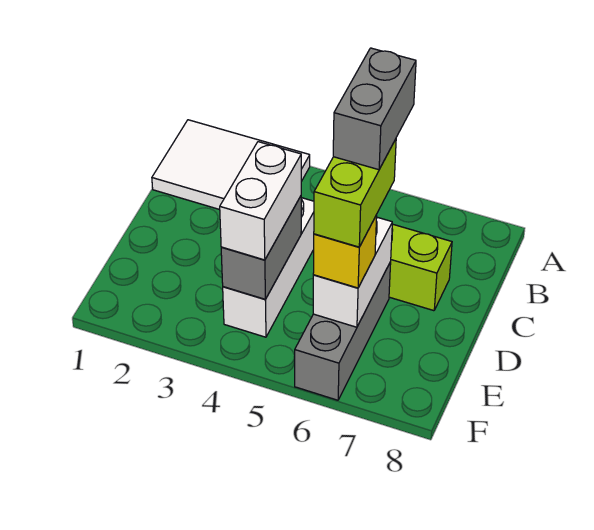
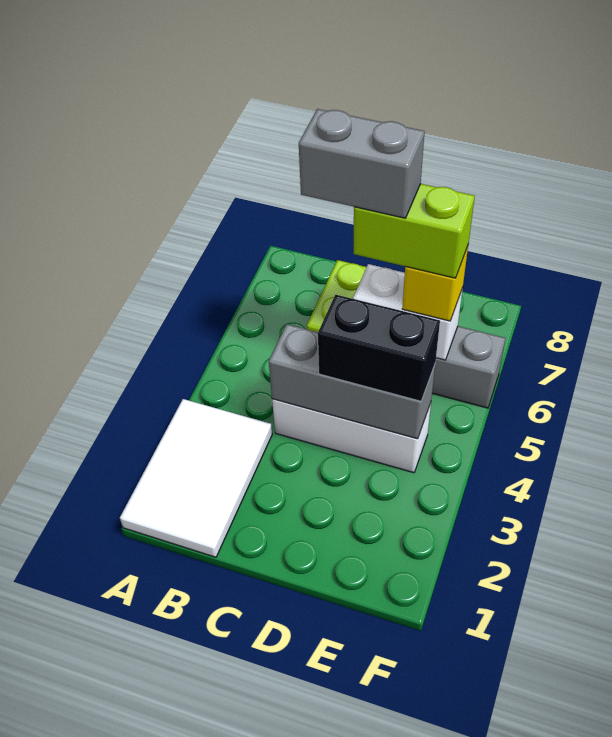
grey brick D4:E4 level 2 -> grey brick C4:E4 level 2
white brick D4:E4 level 3 -> black brick D4:E4 level 3

